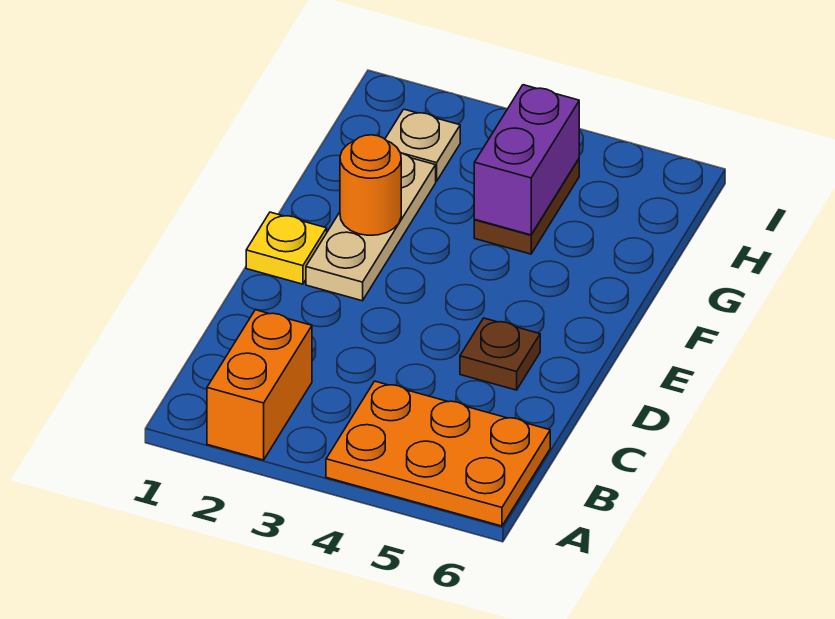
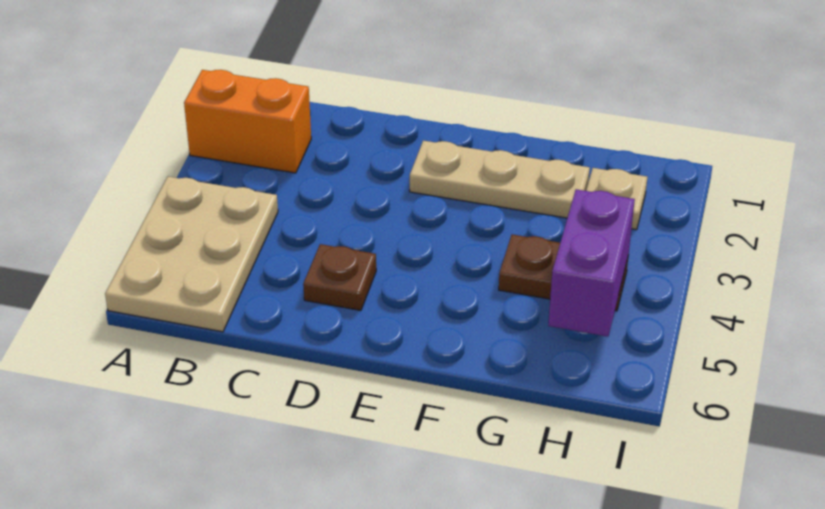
orange plate A4:B6 level 1 -> tan plate A4:B6 level 1
yellow plate E1 level 1 -> none
orange round brick F2 level 2 -> none
purple brick G4:H4 level 2 -> purple brick H4:H5 level 2

